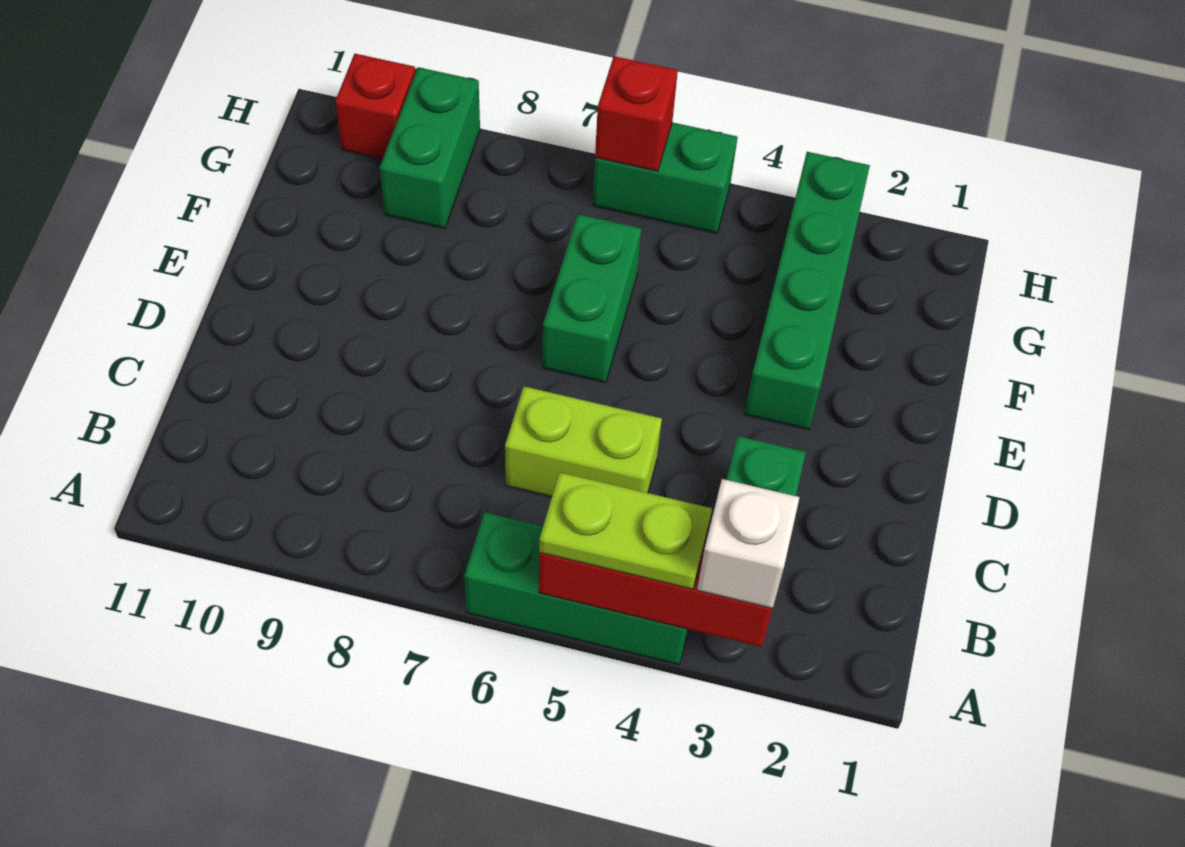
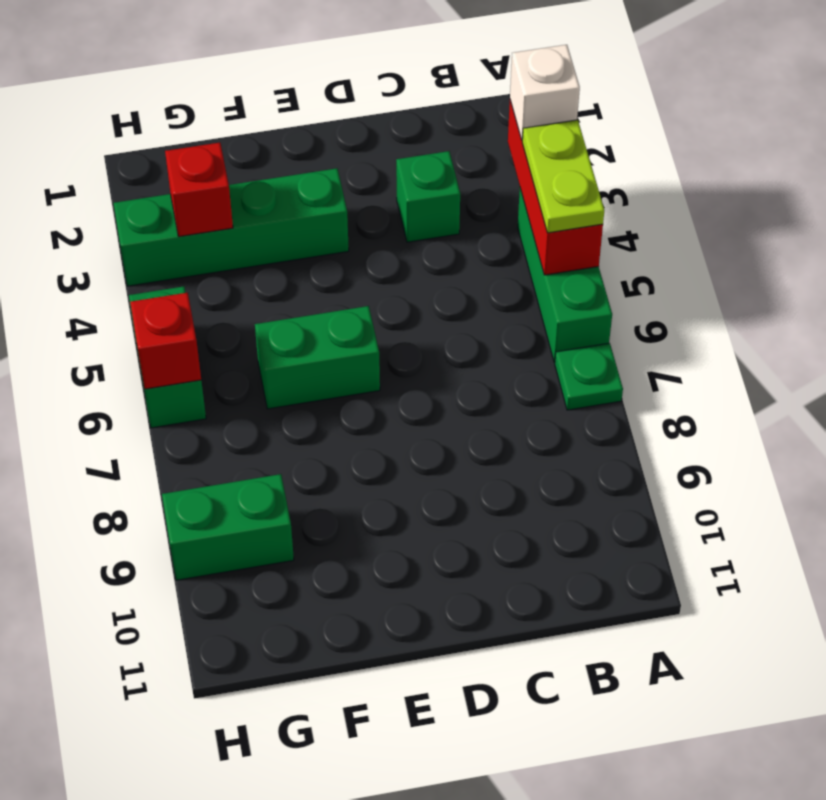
none -> green plate A7 level 1
lime brick C5:C6 level 1 -> none
red brick H10 level 1 -> red brick G3 level 2

